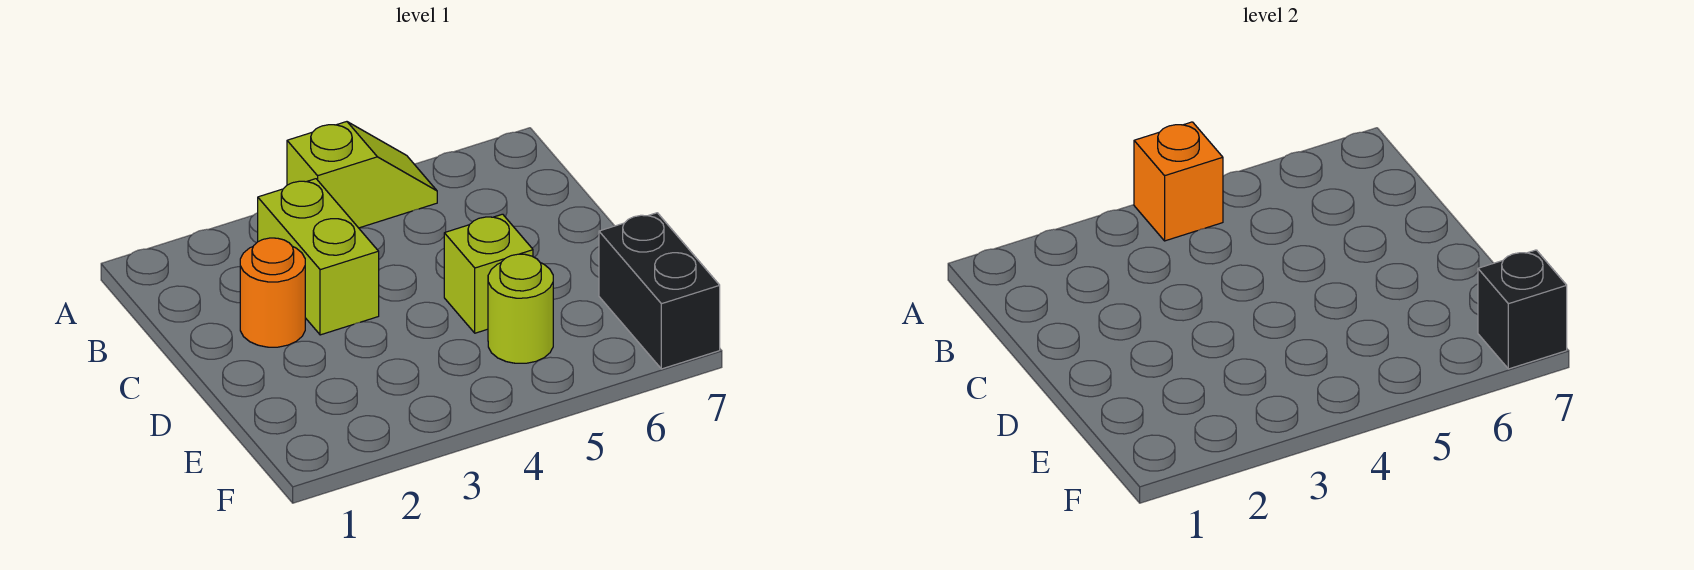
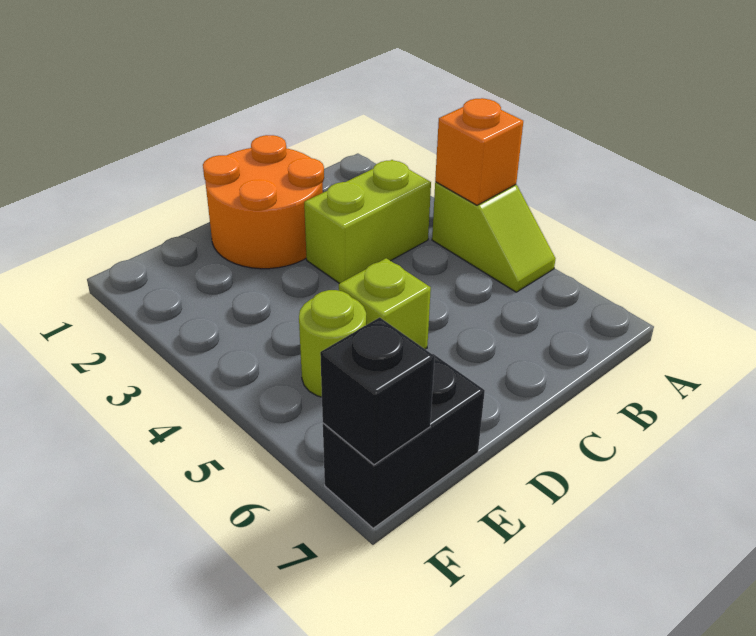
orange round brick C2 level 1 -> orange round brick C1:D2 level 1

